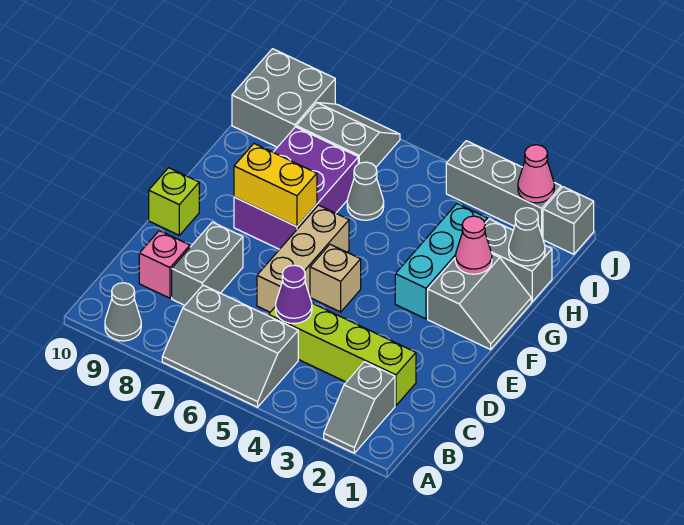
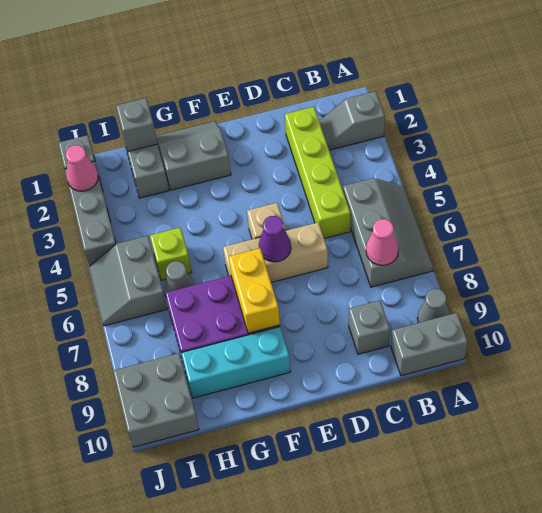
grey slope A2:B2 level 1 top B -> grey slope A2:B2 level 1 top A
purple cone C5 level 2 -> purple cone E6 level 2
grey brick C8:D8 level 1 -> grey brick A10:B10 level 1
pink brick C9 level 1 -> grey brick C9 level 1
lime brick E10 level 1 -> lime brick H5 level 1
cyan brick F3:H3 level 1 -> cyan brick F9:H9 level 1
pink cone G2 level 2 -> pink cone B7 level 2
grey cone H1 level 2 -> grey brick H1 level 2
grey slope I7:J8 level 1 top I -> grey slope I5:J6 level 1 top I

